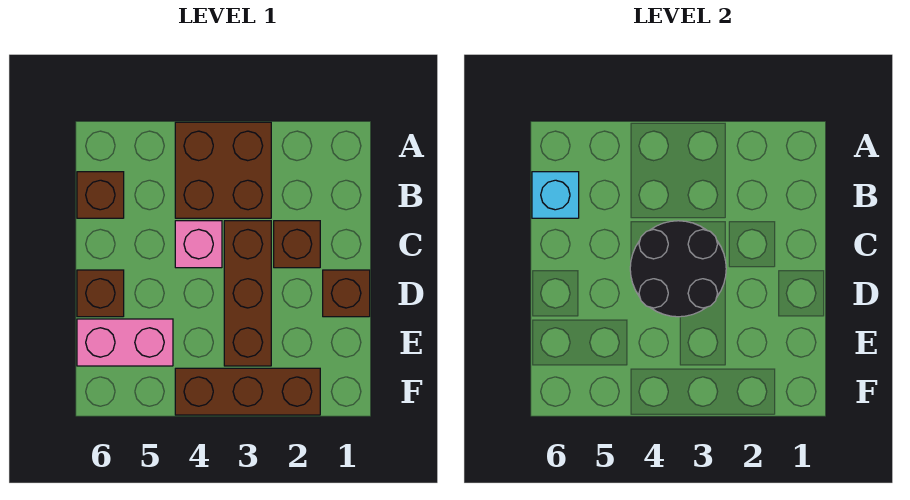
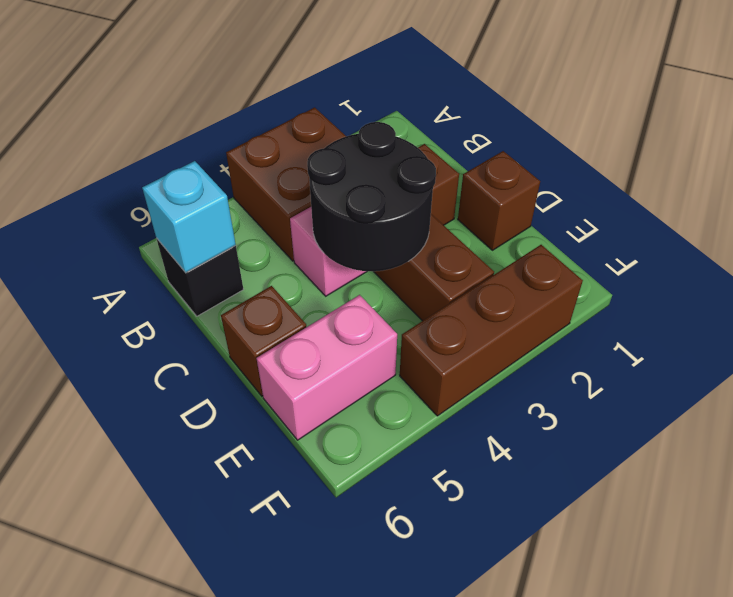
brown brick B6 level 1 -> black brick B6 level 1

